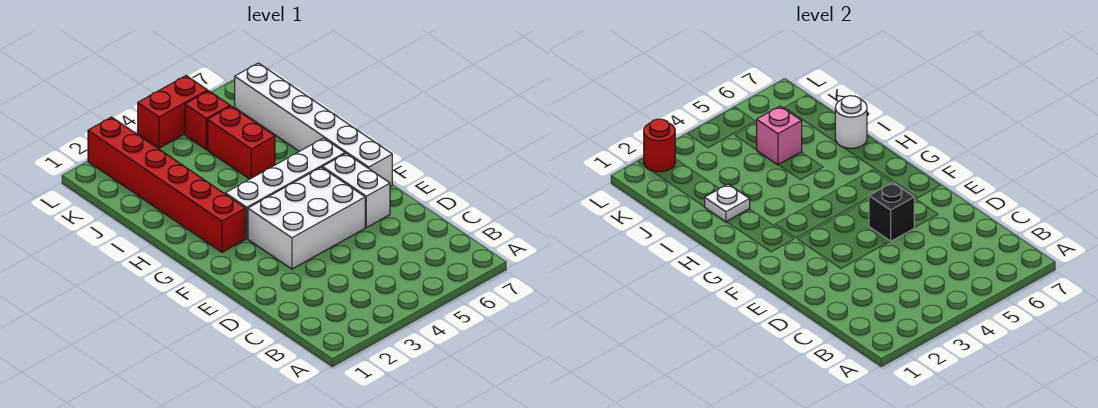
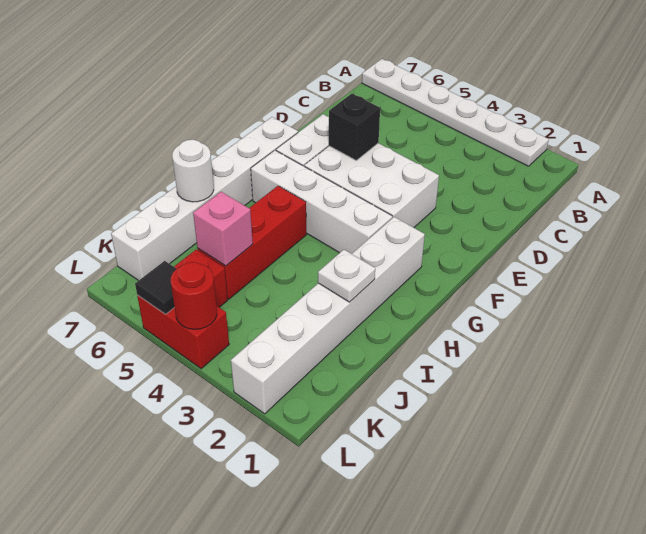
none -> white plate A2:A7 level 1
red brick G2:L2 level 1 -> white brick G2:L2 level 1
red brick I5:J5 level 1 -> red brick H5:J5 level 1
red round brick L2 level 2 -> red round brick L4 level 2
none -> black tile L5 level 2

